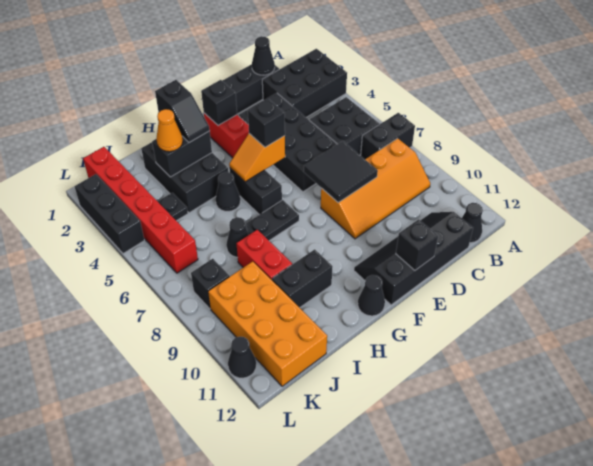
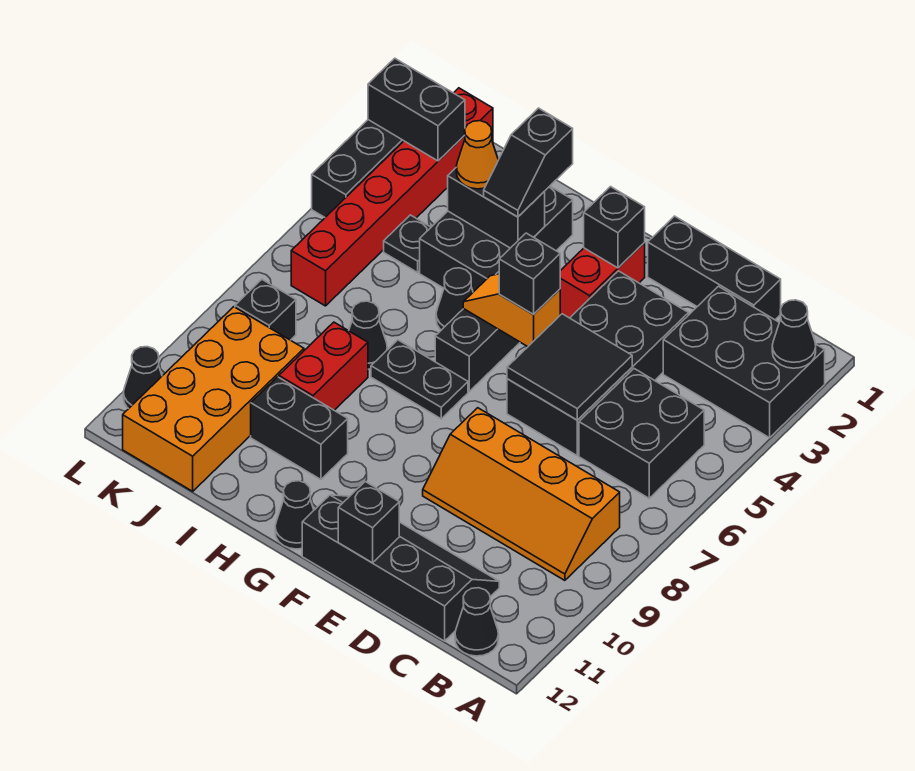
black brick A7:B7 level 1 -> black brick K2:L2 level 2
black cone C1 level 2 -> black cone A2 level 2
black tile D7:E8 level 2 -> black tile D5:E6 level 2

